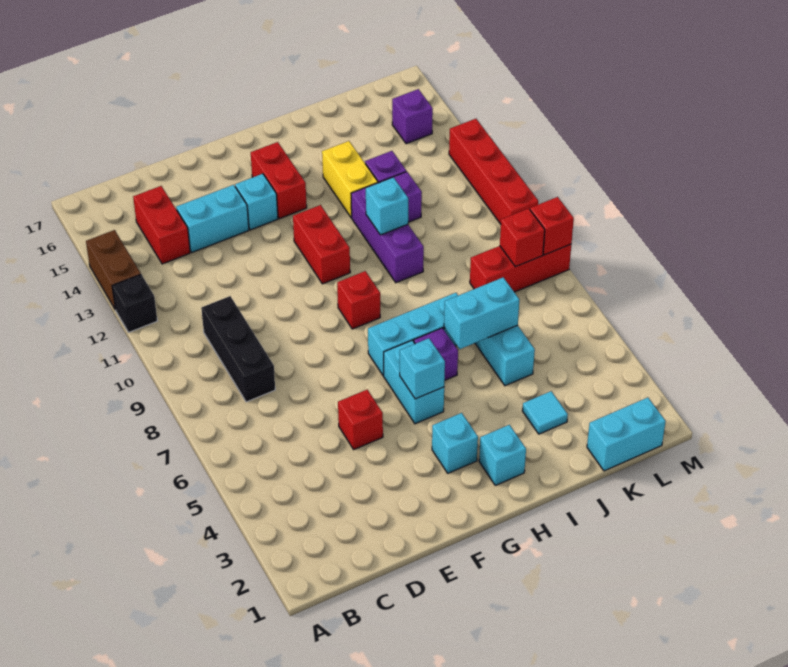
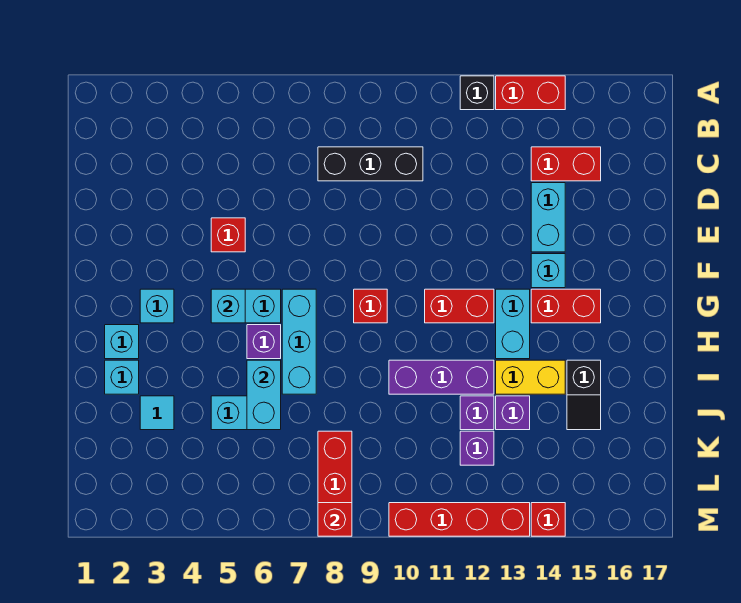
brown brick A13:A14 level 1 -> red brick A13:A14 level 1
cyan brick I11 level 2 -> cyan brick I2 level 1
none -> black slope I15:J15 level 1 top I
cyan brick K1:L1 level 1 -> cyan brick G13:H13 level 1
red brick L8 level 2 -> red brick M14 level 1
purple brick L15 level 1 -> purple brick K12 level 1

